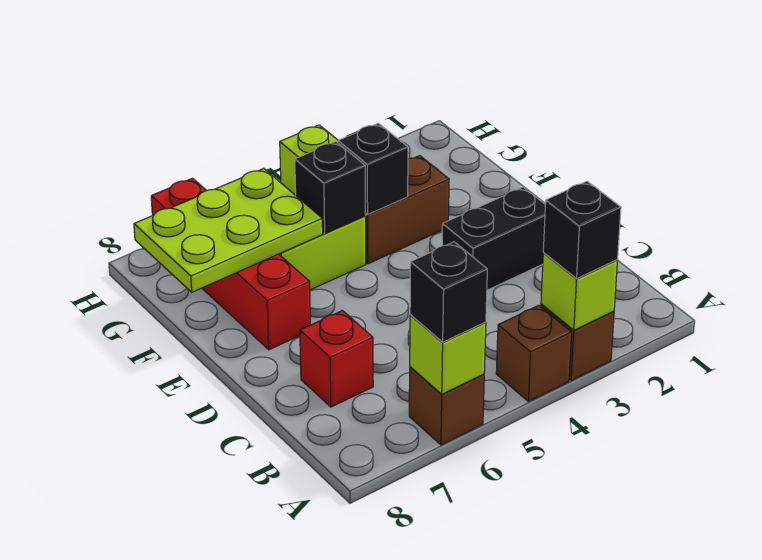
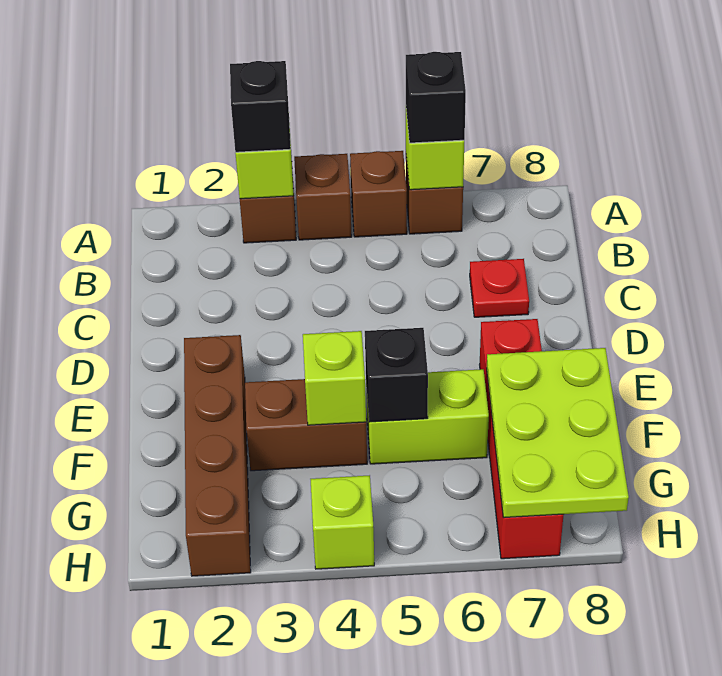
none -> brown brick A5 level 1
red brick C7 level 1 -> red plate C7 level 1
black brick D2:D3 level 1 -> none
none -> brown brick E2:H2 level 1
black brick F4 level 2 -> lime brick F4 level 2
lime plate F6:G8 level 2 -> lime plate F7:H8 level 2

